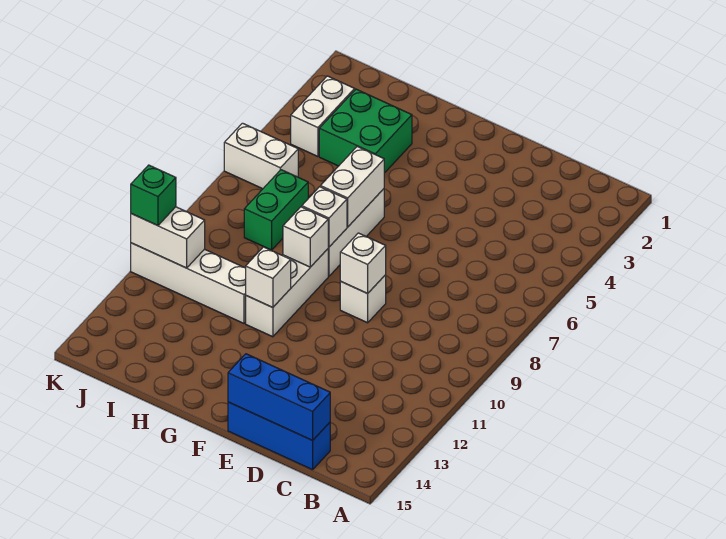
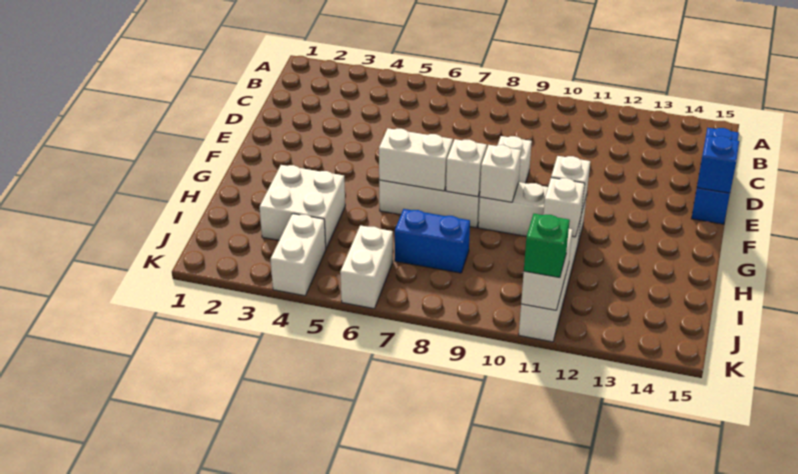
blue brick C15:E15 level 2 -> blue brick E15 level 2
white brick E9 level 2 -> white brick H11 level 2
green brick H3:I4 level 1 -> white brick H3:I4 level 1
green brick I7:I8 level 1 -> blue brick I7:I8 level 1
white brick J3:J4 level 1 -> white brick J4:K4 level 1

